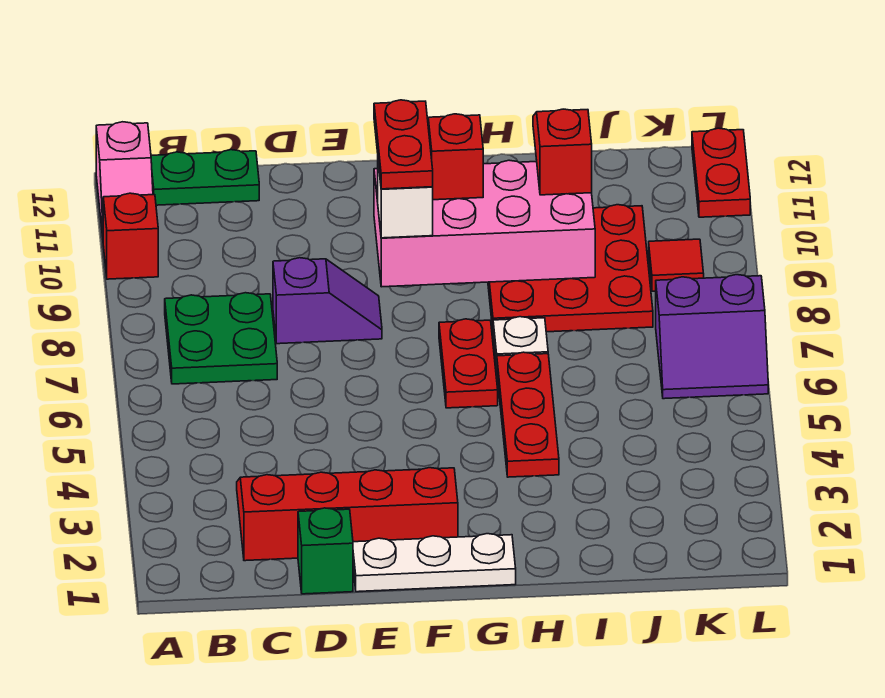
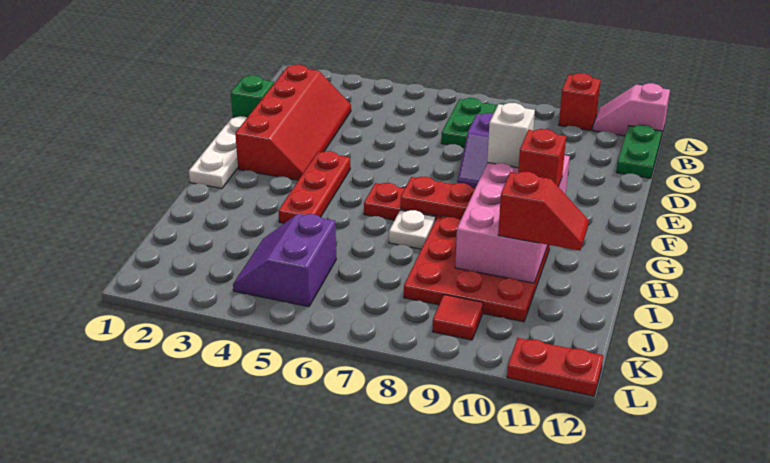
red plate F9:F10 level 4 -> red plate G7:G8 level 2
red plate H4:H6 level 1 -> red plate F4:H4 level 1
purple slope K6:L7 level 1 top 7 -> purple slope J4:K5 level 1 top 5

